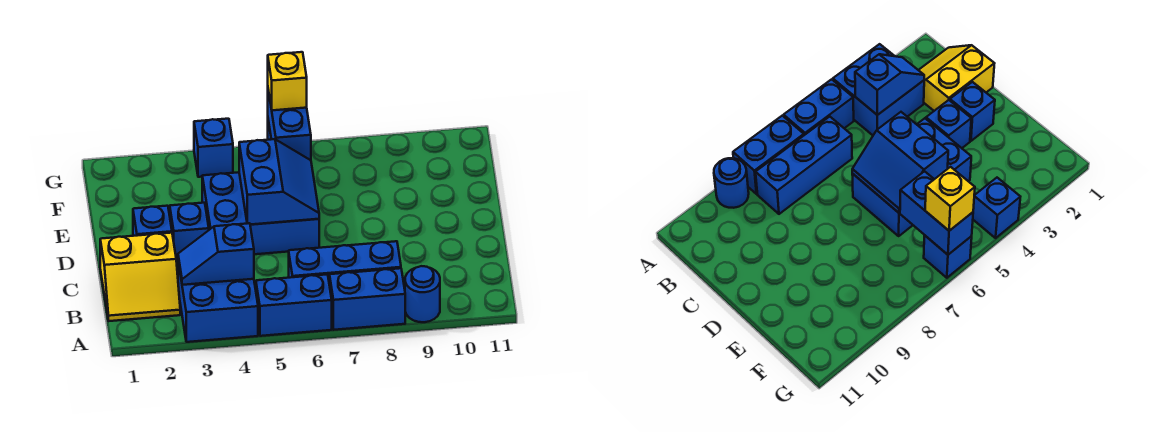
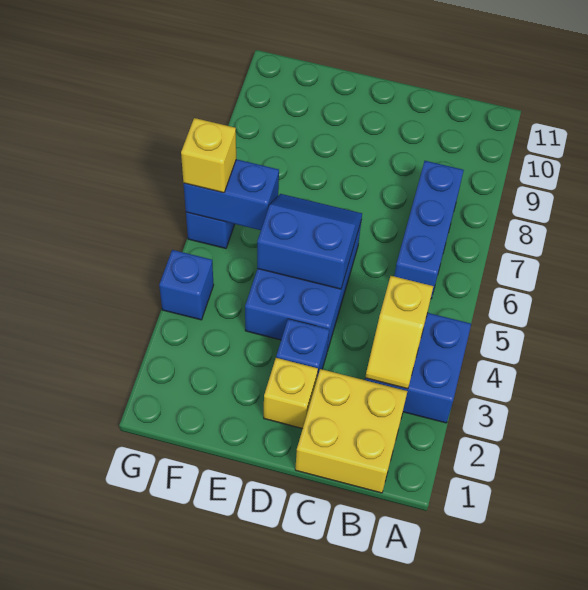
blue brick A5:A6 level 1 -> none
blue brick A7:A8 level 1 -> none
blue round brick A9 level 1 -> none
yellow slope B1:C2 level 1 top C -> yellow brick B1:C2 level 1
blue slope B3:B4 level 2 top 4 -> yellow slope B3:B4 level 2 top 4
blue brick D2 level 1 -> yellow brick D2 level 1

